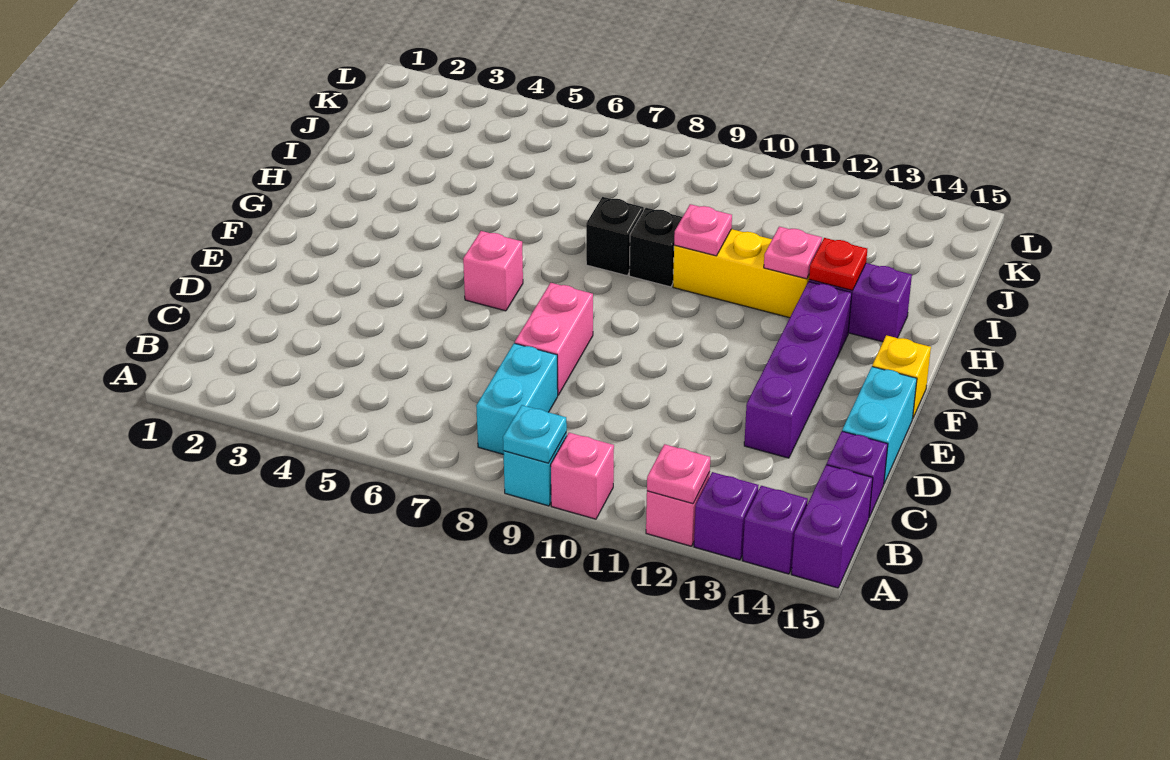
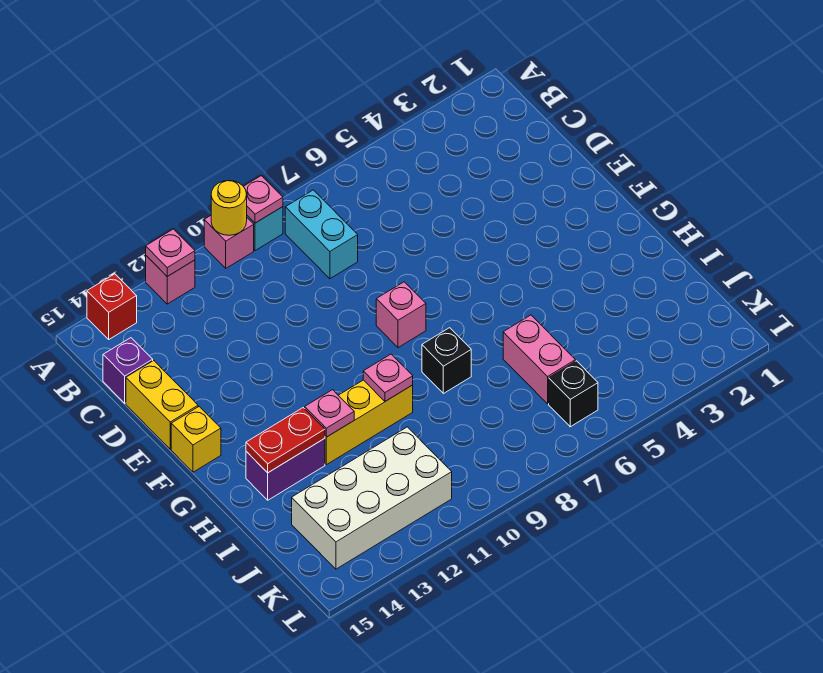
cyan plate A9 level 2 -> pink plate A9 level 2
none -> yellow round brick A10 level 2
purple brick A13 level 1 -> none
purple brick A14 level 1 -> red brick A14 level 1
purple brick A15:B15 level 1 -> none
pink brick D8:E8 level 1 -> pink brick I6:J6 level 1
purple brick D13:G13 level 1 -> none
cyan brick D15:E15 level 1 -> yellow brick D15:E15 level 1
pink brick F6 level 1 -> pink brick F8 level 1
black brick H9 level 1 -> black brick K6 level 1
red plate H13 level 2 -> red plate H13:H14 level 2
none -> white brick J11:K14 level 1

